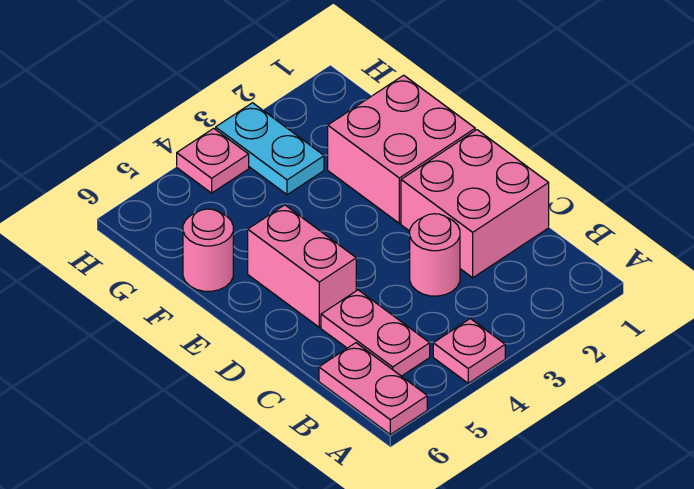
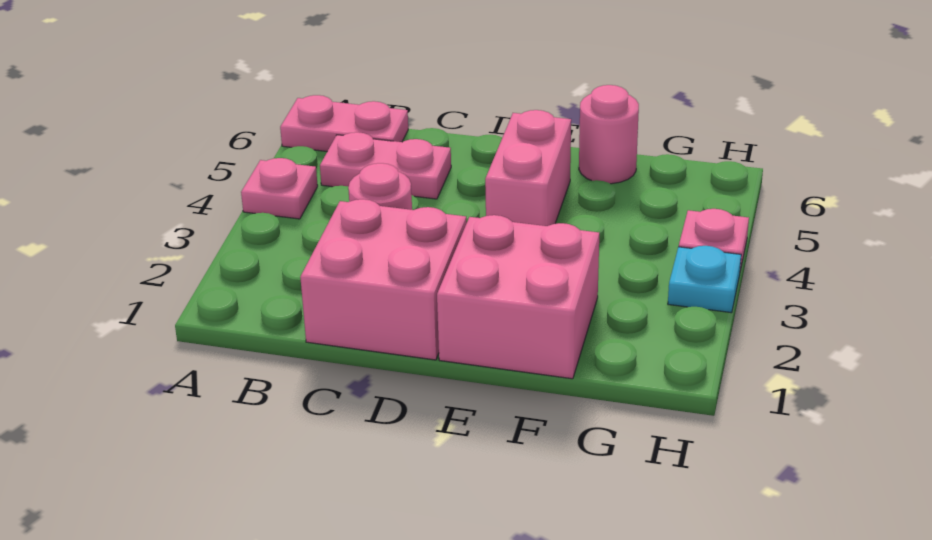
pink brick D5:E5 level 1 -> pink brick E4:E5 level 1
cyan plate G3:H3 level 1 -> cyan plate H3 level 1

